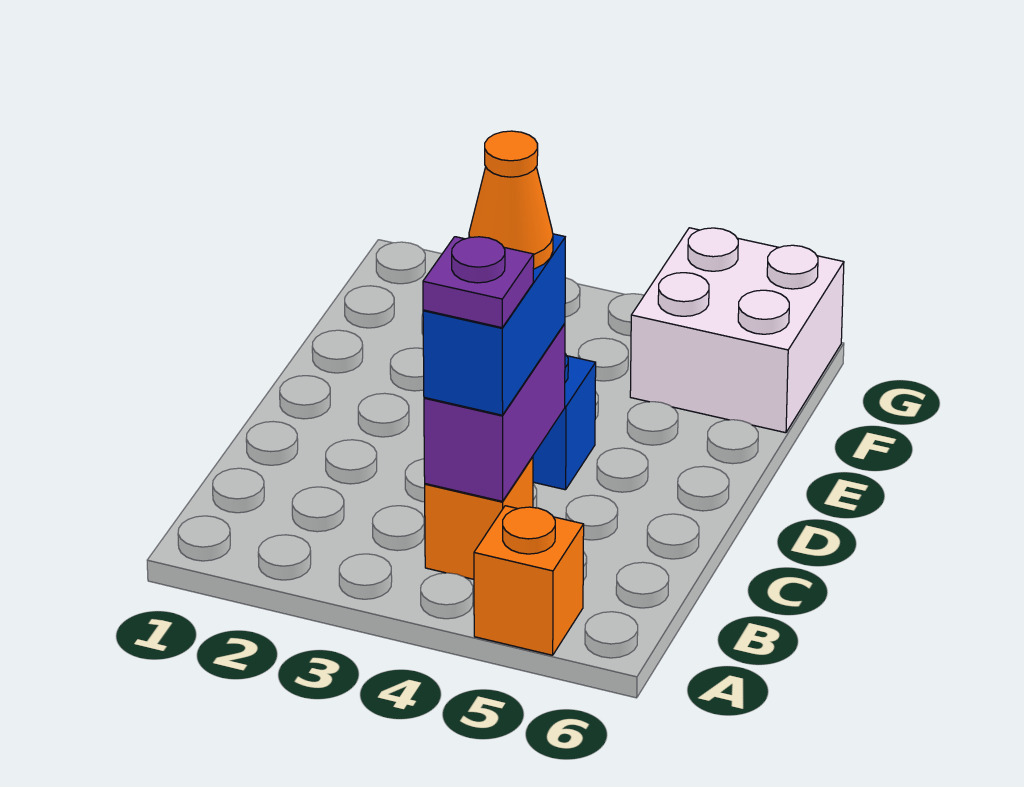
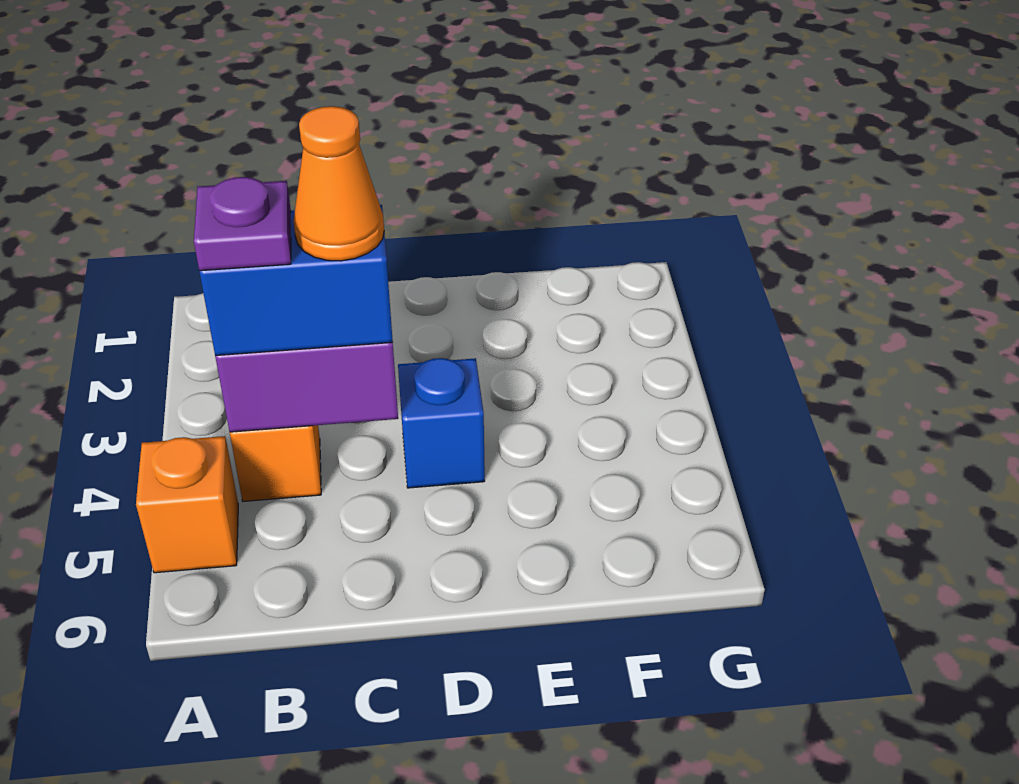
white brick F5:G6 level 1 -> none

